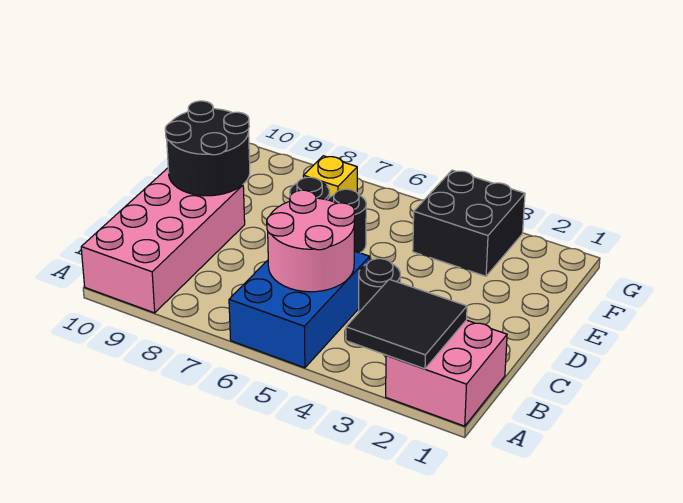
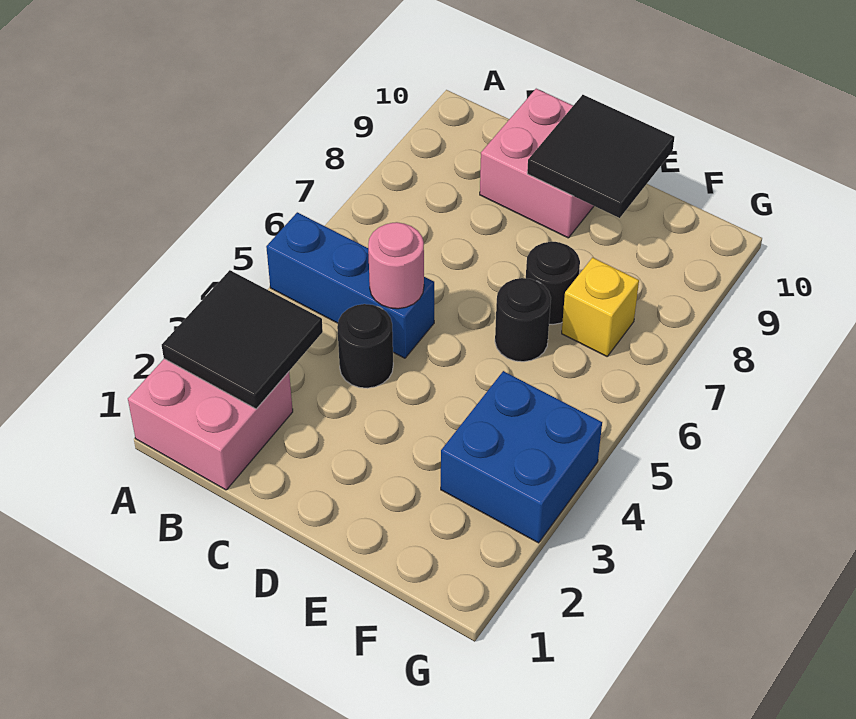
blue brick A5:C6 level 1 -> blue brick A5:C5 level 1
pink brick A9:D10 level 1 -> pink brick C9:D10 level 1
pink round brick B5:C6 level 2 -> pink round brick C5 level 2
black round brick D9:E10 level 2 -> black tile D9:E10 level 2
black brick F3:G4 level 1 -> blue brick F3:G4 level 1

